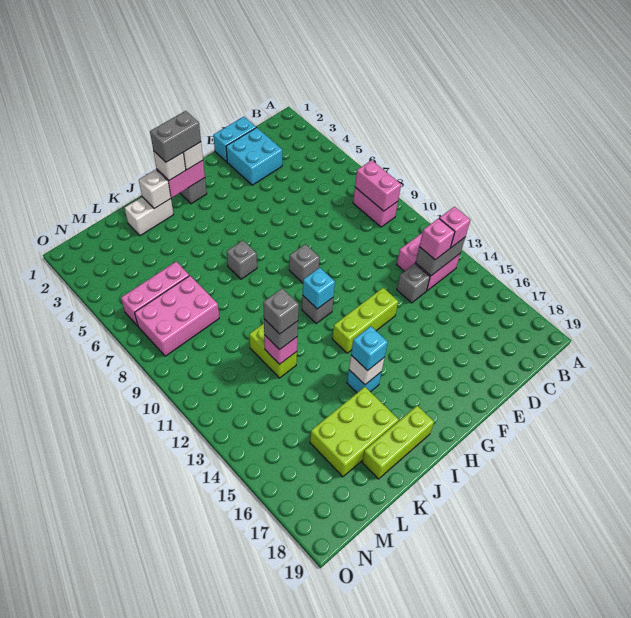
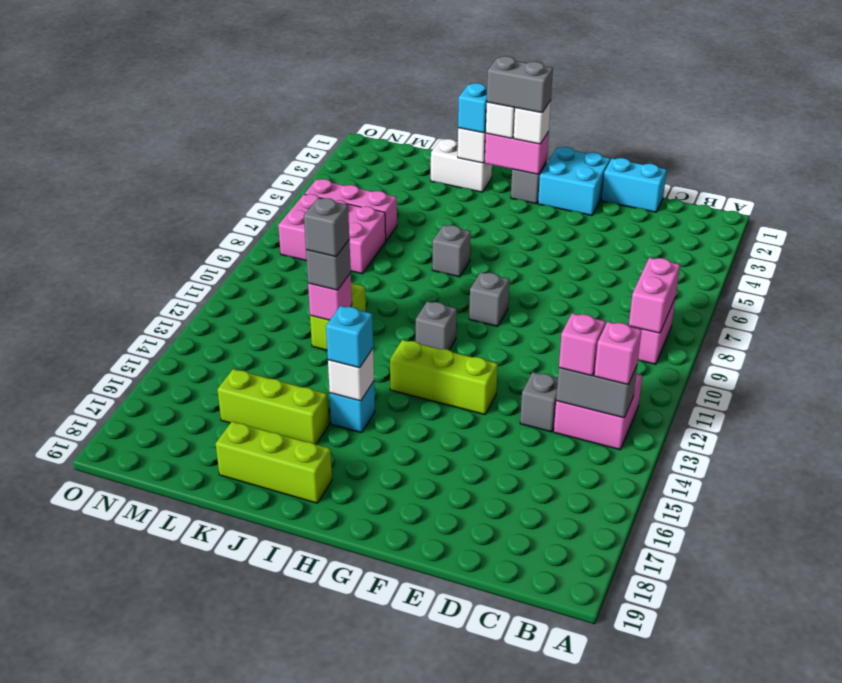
cyan brick D2:E3 level 1 -> cyan brick F1:G2 level 1
cyan brick H11 level 2 -> cyan brick J2 level 3
lime brick J16:L17 level 1 -> lime brick J16:L16 level 1

